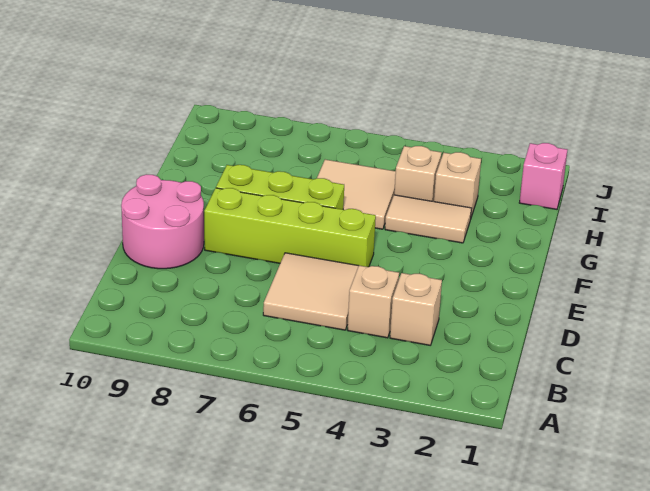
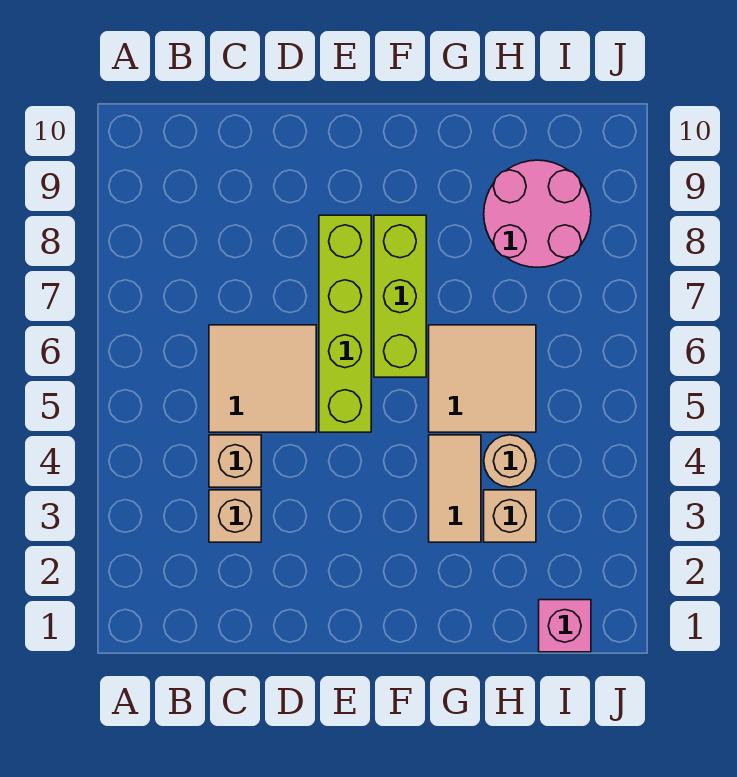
pink round brick D9:E10 level 1 -> pink round brick H8:I9 level 1
tan brick H4 level 1 -> tan round brick H4 level 1

